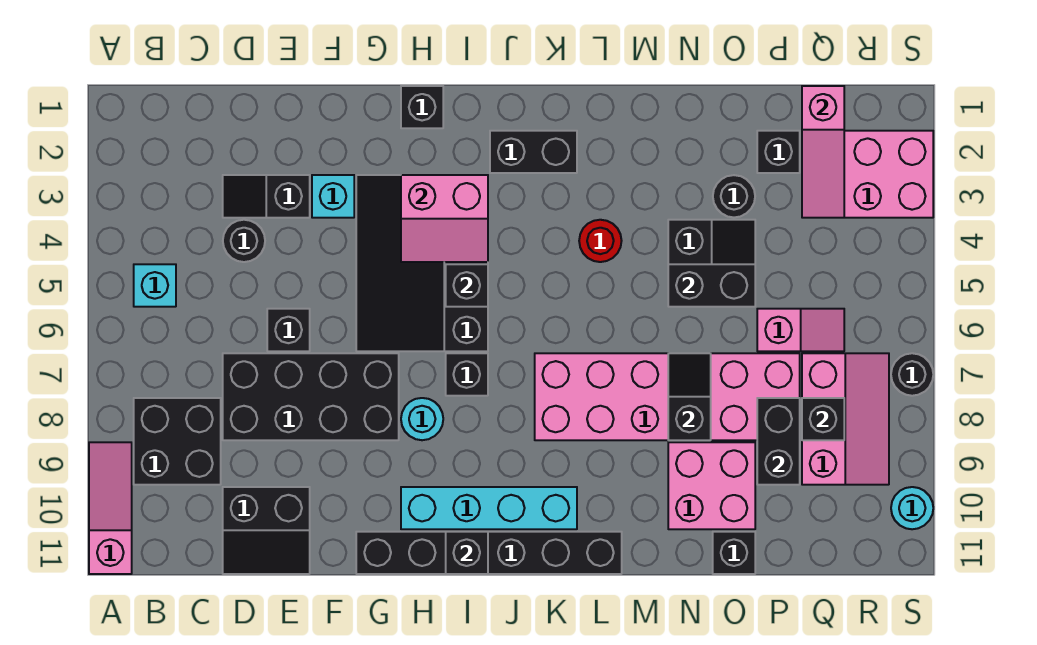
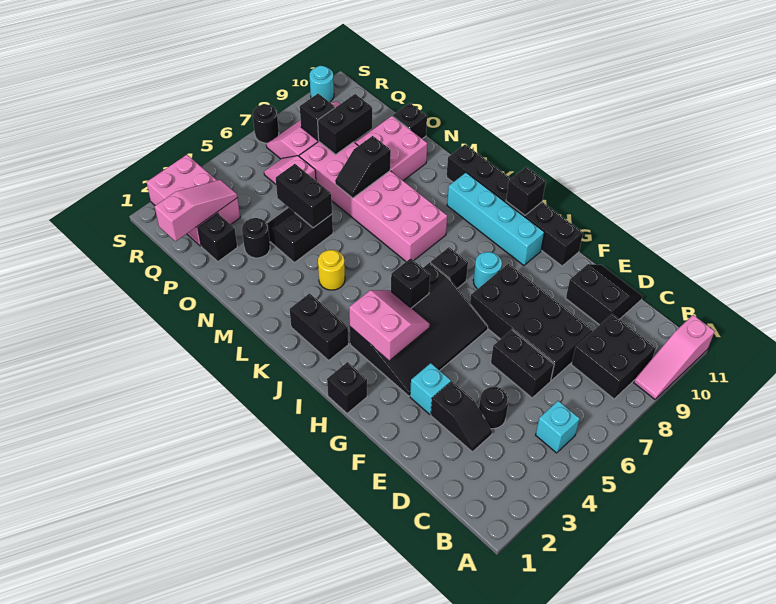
black brick E6 level 1 -> black brick D6:E6 level 1
red round brick L4 level 1 -> yellow round brick L4 level 1

